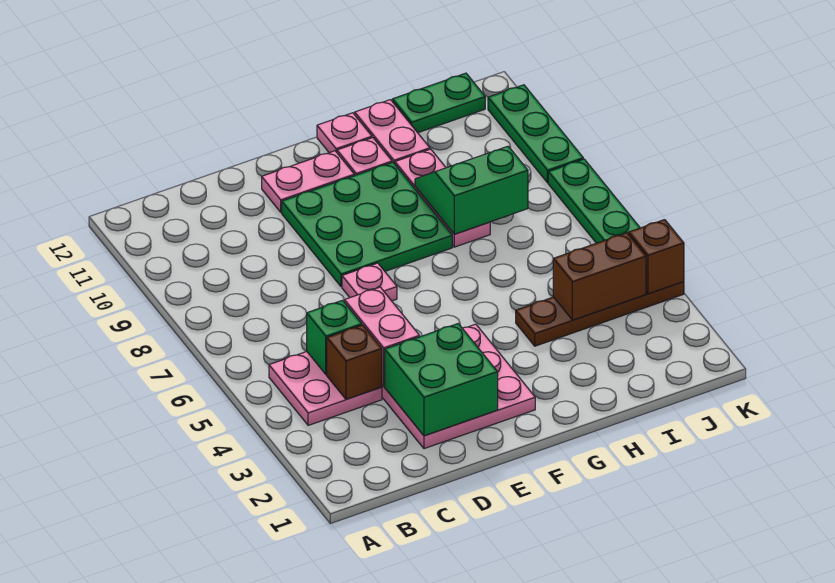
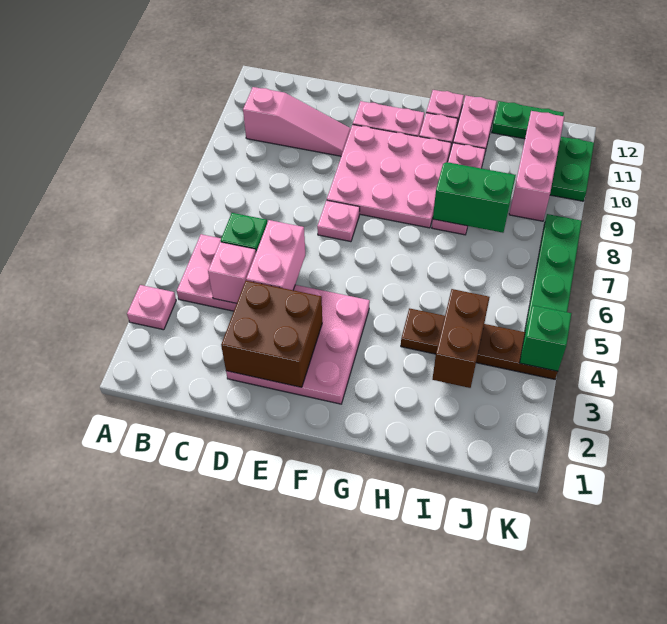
none -> pink plate A3 level 1
none -> pink slope B10:D10 level 1 top B
brown brick C4 level 2 -> pink brick C4 level 2
green brick D2:E3 level 2 -> brown brick D2:E3 level 2
green plate E8:G10 level 1 -> pink plate E8:G10 level 1
brown brick I4:J4 level 2 -> brown brick I3:I4 level 2
none -> pink brick J9:J11 level 1
brown brick K4 level 2 -> green brick K4 level 2
green plate K9:K11 level 1 -> green plate K10:K11 level 1

